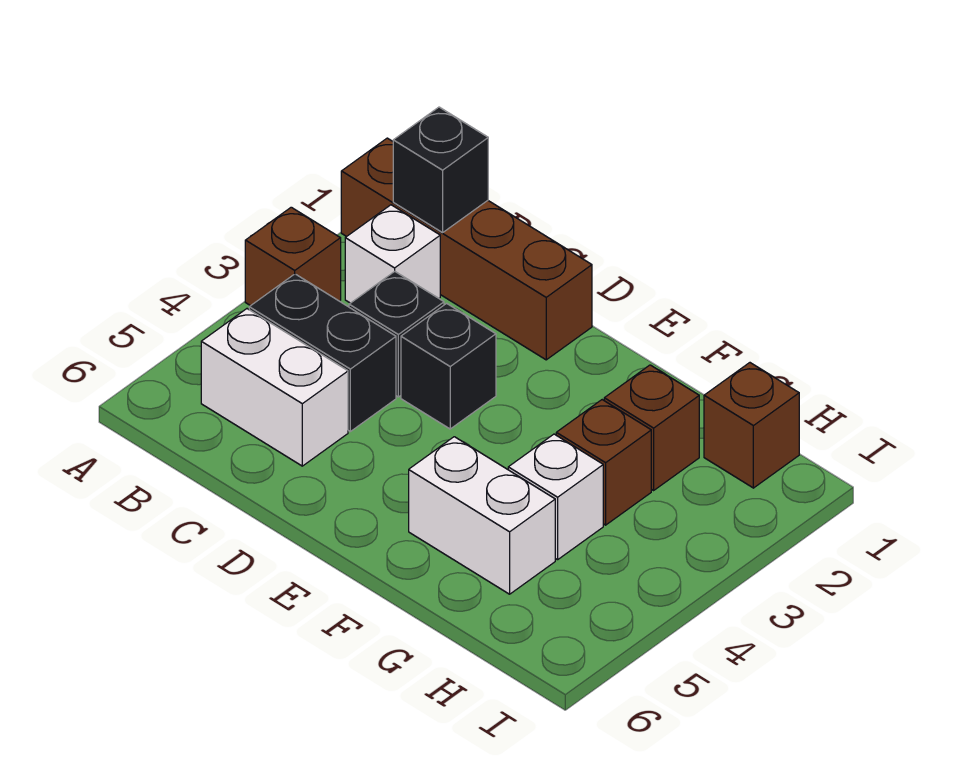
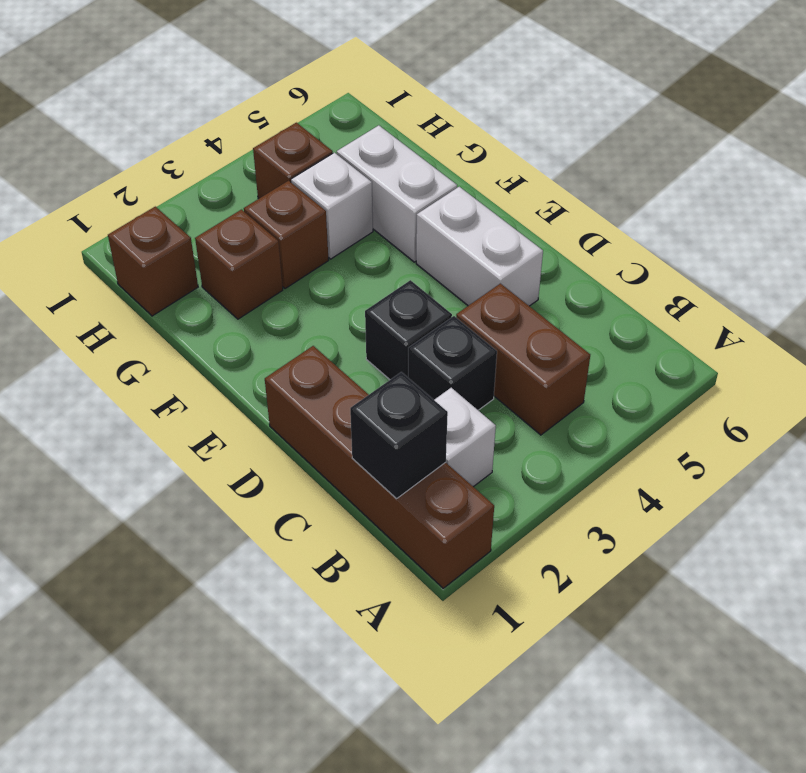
brown brick A3 level 1 -> brown brick H4 level 1
black brick B4:C4 level 1 -> brown brick B4:C4 level 1
white brick B5:C5 level 1 -> white brick D5:E5 level 1

